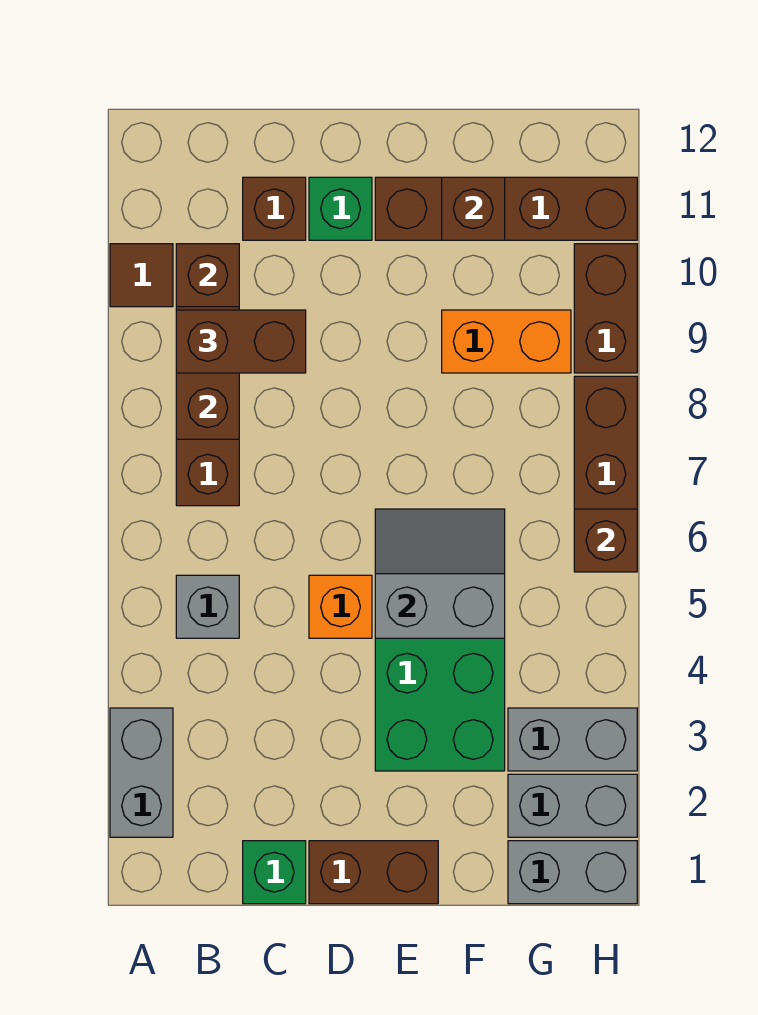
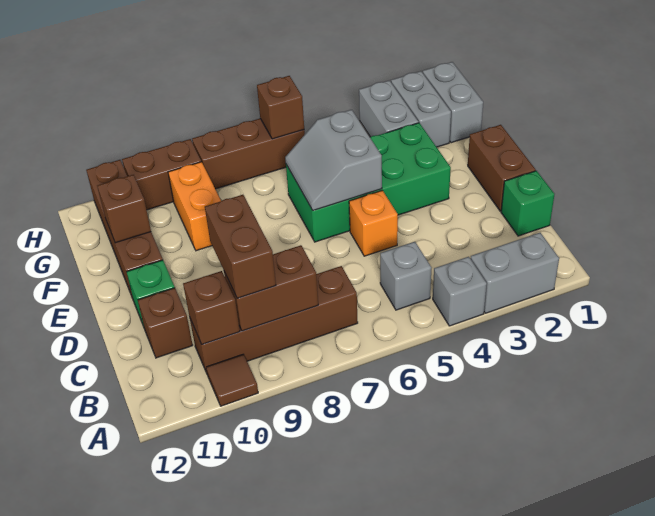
none -> grey brick A4 level 1

